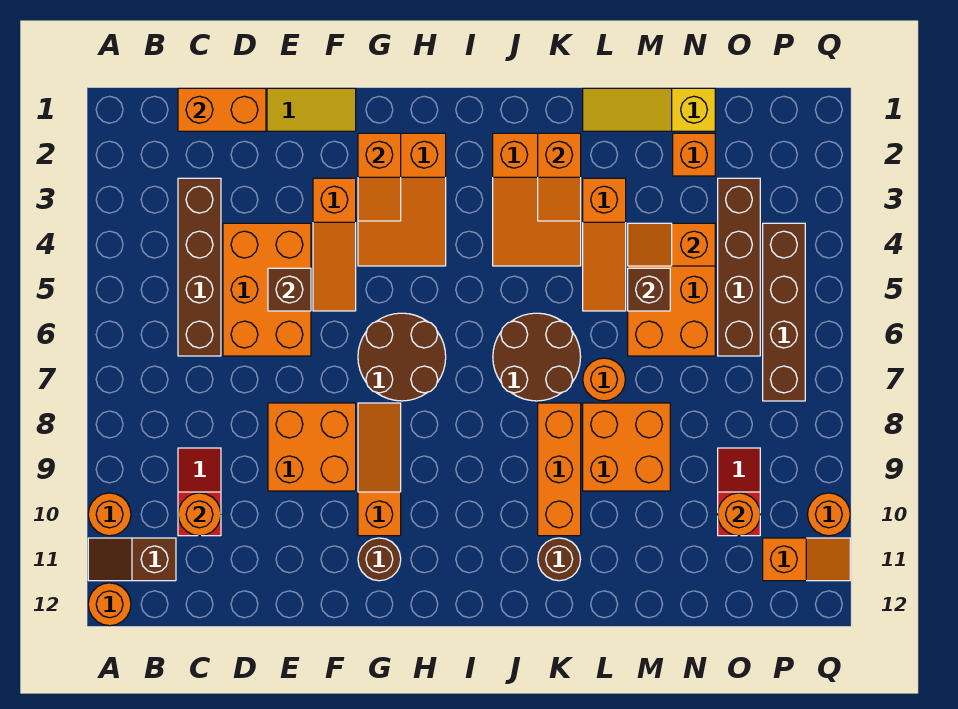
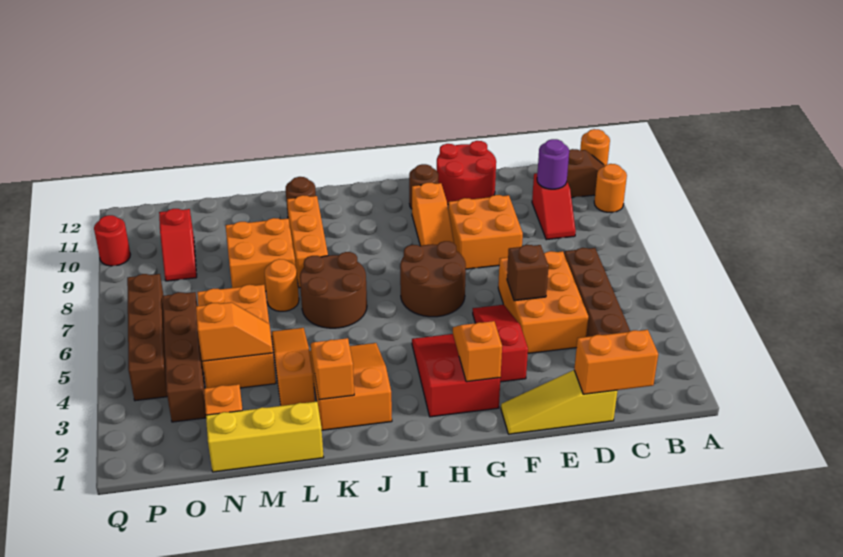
orange round brick C10 level 2 -> purple round brick C10 level 2
none -> red round brick E11:F12 level 1
orange slope F3:F5 level 1 top 3 -> red slope F3:F5 level 1 top 3
orange slope G2:H4 level 1 top 2 -> red slope G2:H4 level 1 top 2
yellow slope L1:N1 level 1 top N -> yellow brick L1:N1 level 1
brown brick M5 level 2 -> none
orange round brick O10 level 2 -> none
orange slope P11:Q11 level 1 top P -> none
orange round brick Q10 level 1 -> red round brick Q10 level 1

